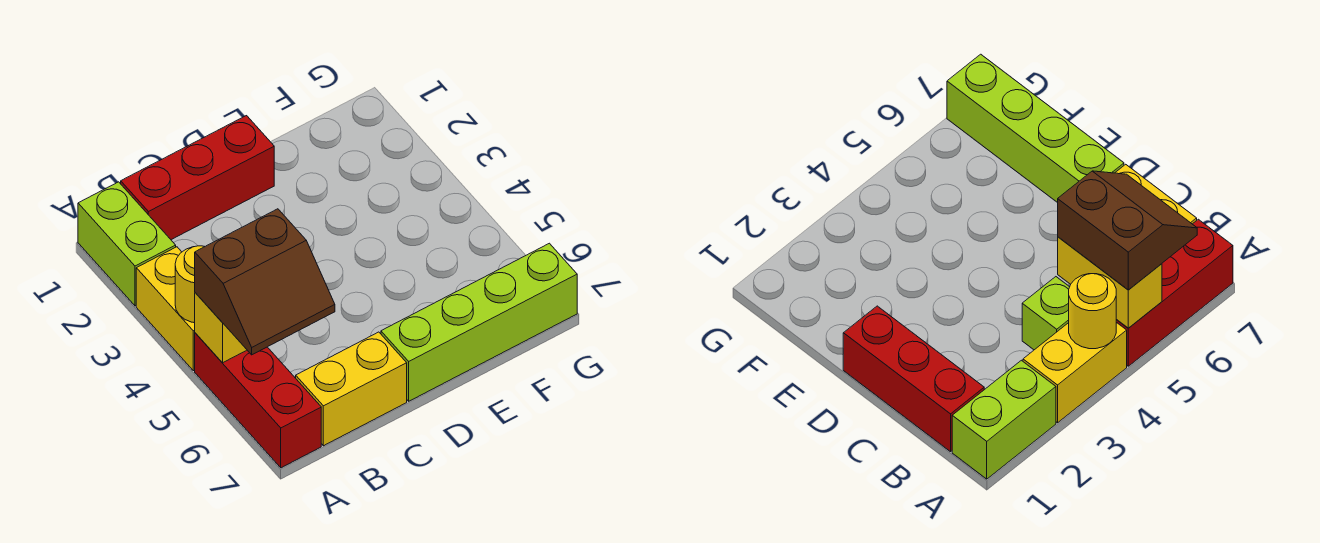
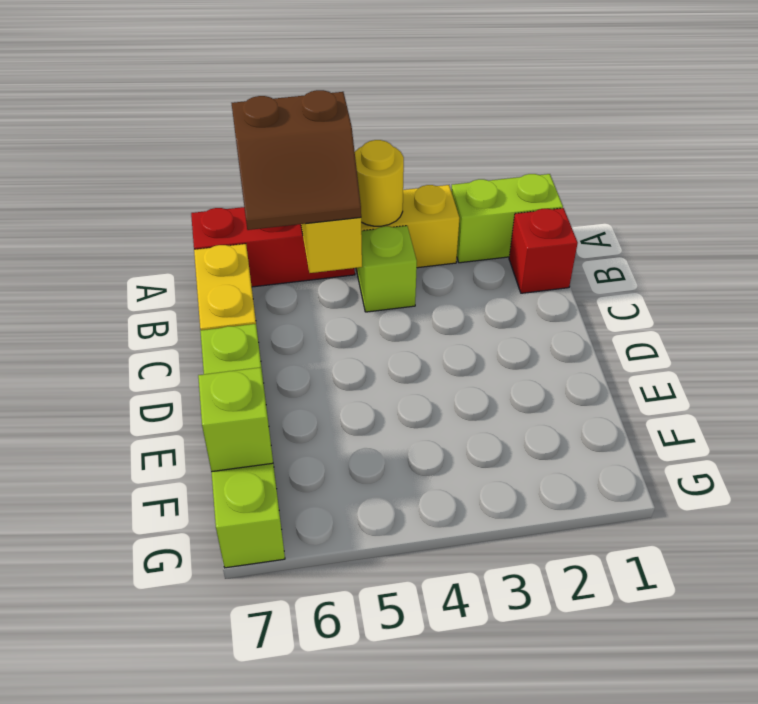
brown slope A5:B6 level 3 top 5 -> brown slope A5:B6 level 3 top A
red brick B1:D1 level 1 -> red brick B1 level 1
none -> lime brick F7 level 2

